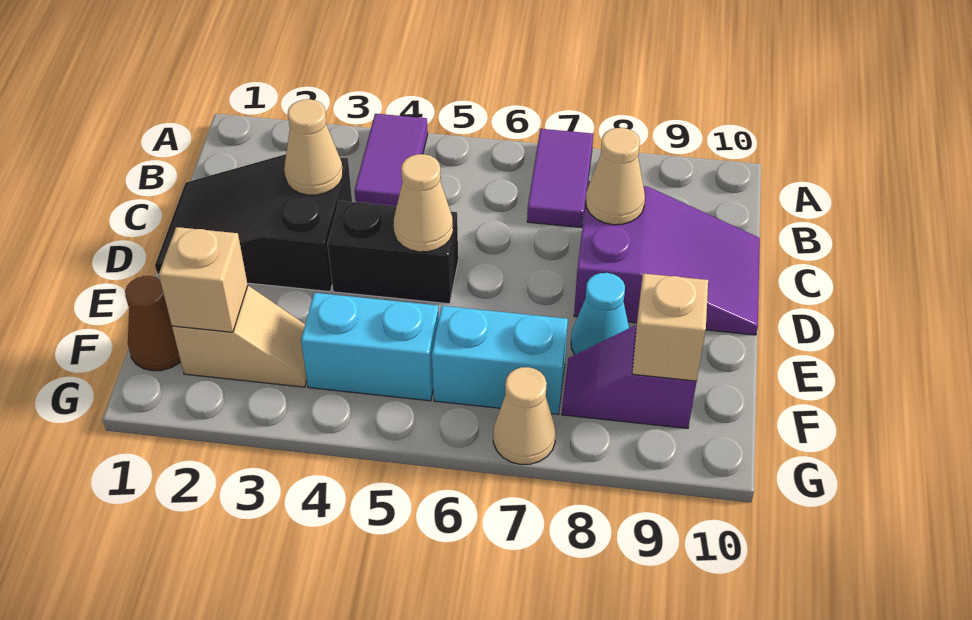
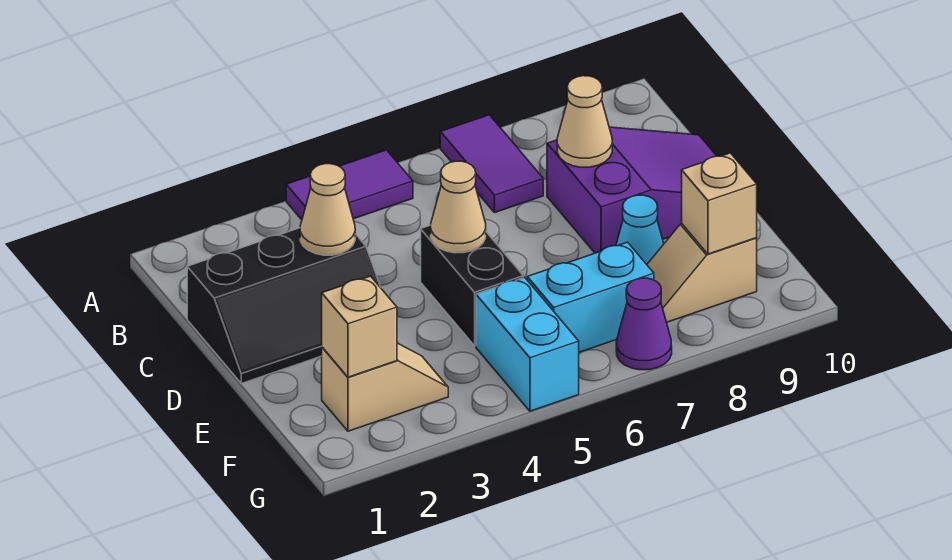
purple tile A4:B4 level 1 -> purple tile A4:A5 level 1
black slope C1:D3 level 1 top 3 -> black slope C1:D3 level 1 top C
black brick D4:D5 level 1 -> black brick D5:E5 level 1
brown cone F1 level 1 -> none
cyan brick F4:F5 level 1 -> cyan brick F5:G5 level 1
purple slope F8:F9 level 1 top 9 -> tan slope F8:F9 level 1 top 9
tan cone G7 level 1 -> purple cone G7 level 1

